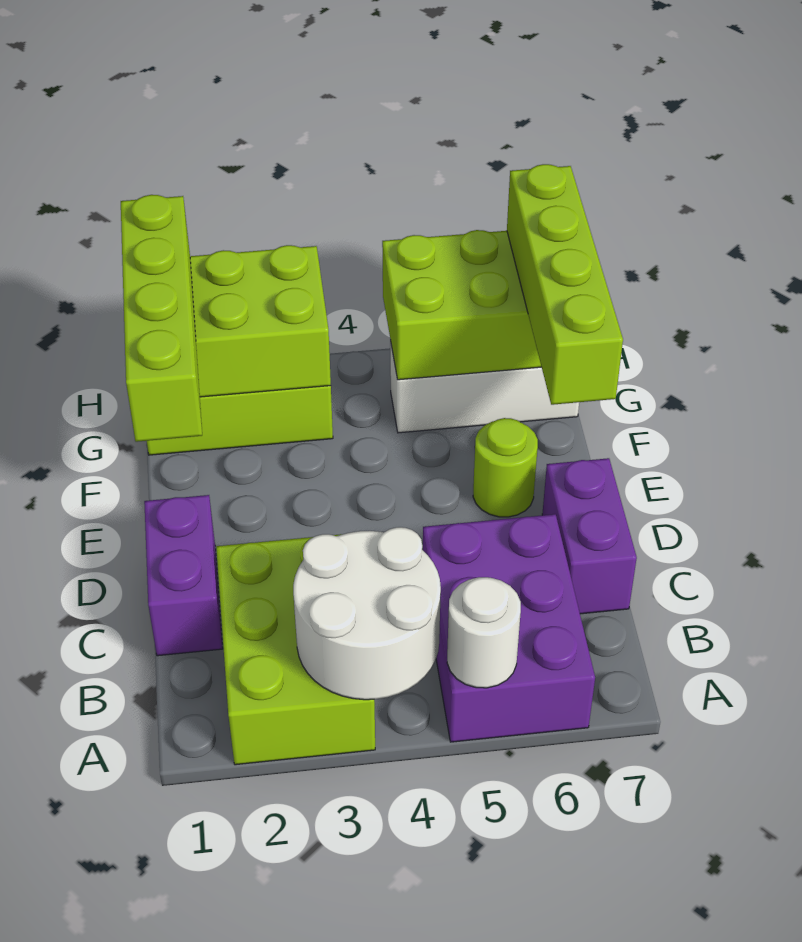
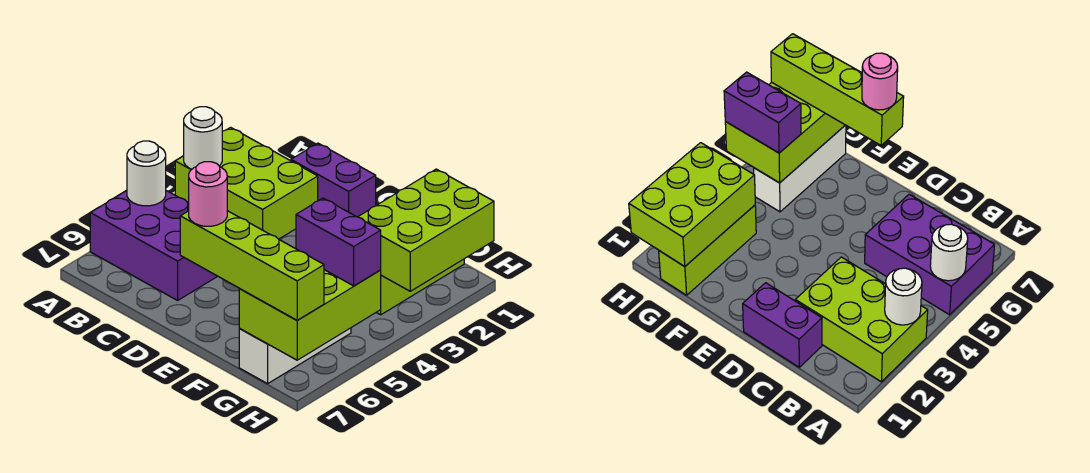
white round brick A3:B4 level 2 -> white round brick A3 level 2
purple brick C7:D7 level 1 -> purple brick G5:H5 level 3
lime brick E1:H1 level 3 -> none
lime round brick E6 level 1 -> none
none -> pink round brick E7 level 4

